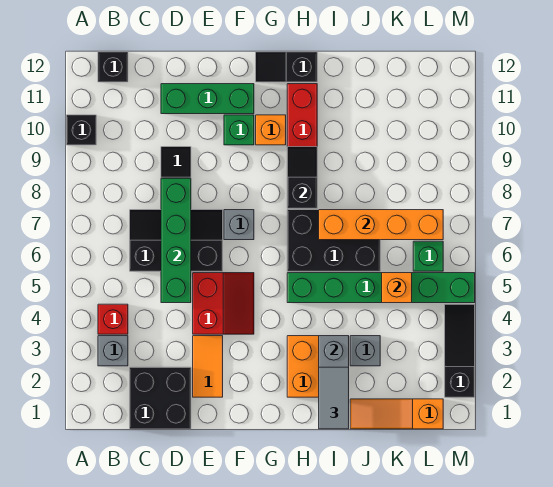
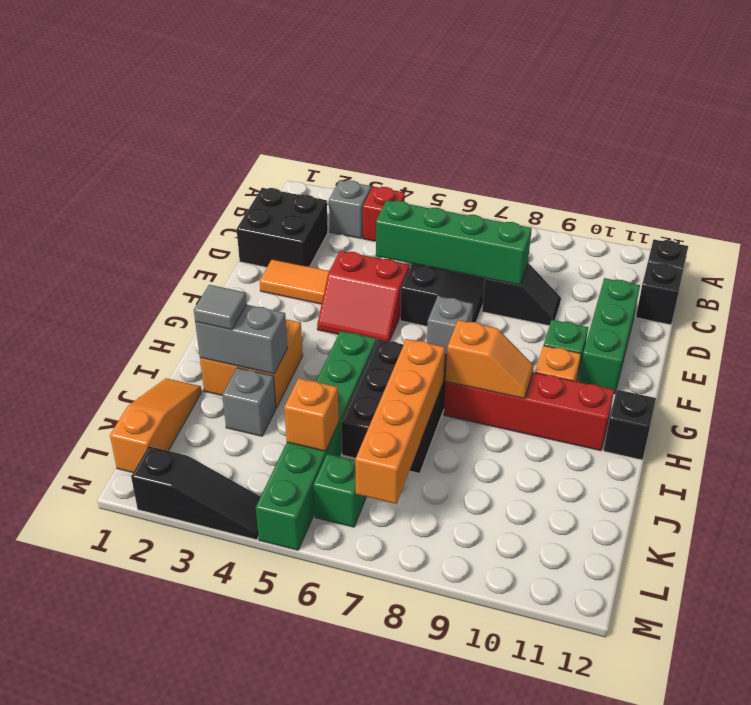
black brick A10 level 1 -> black brick C12 level 1
black slope H8:H9 level 2 top 8 -> orange slope H8:H9 level 2 top 8
grey tile I1:I2 level 3 -> grey tile I2 level 3

